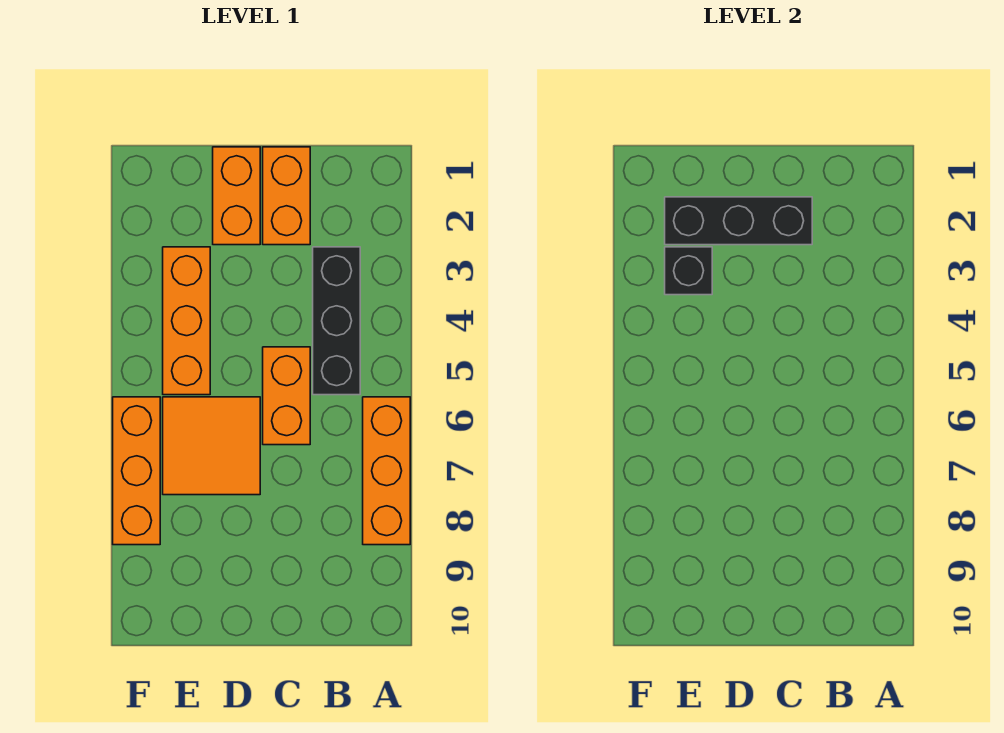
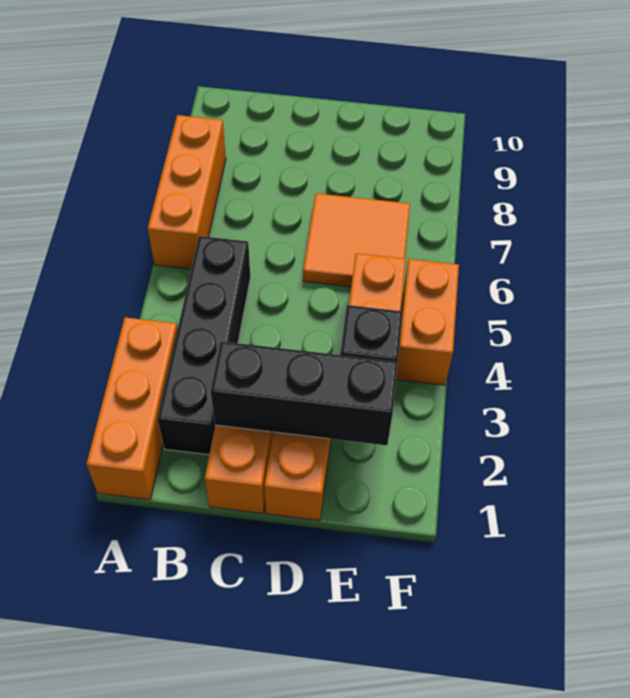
black brick B3:B5 level 1 -> black brick B2:B5 level 1
orange brick C5:C6 level 1 -> orange brick F4:F5 level 1
orange brick F6:F8 level 1 -> orange brick A1:A3 level 1

